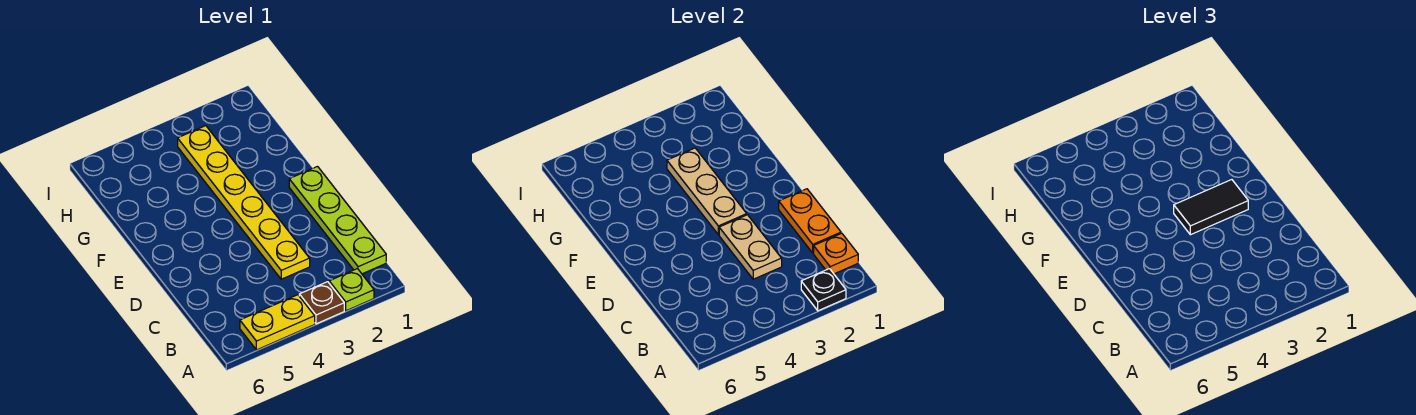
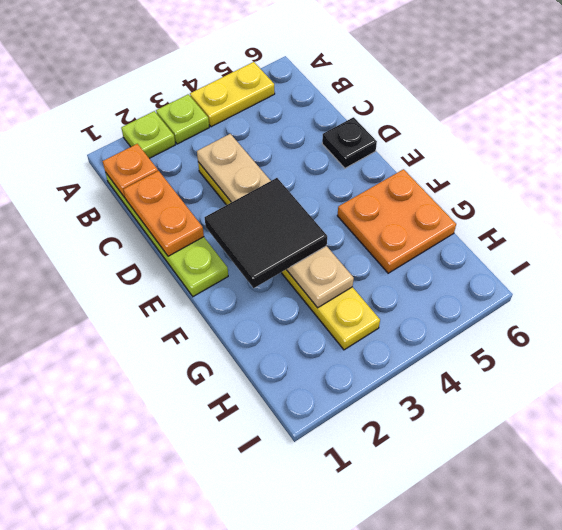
black plate A2 level 2 -> black plate D6 level 1
brown plate A3 level 1 -> lime plate A3 level 1
black tile E2:E3 level 3 -> black tile E2:F3 level 3
none -> orange plate F5:G6 level 1

